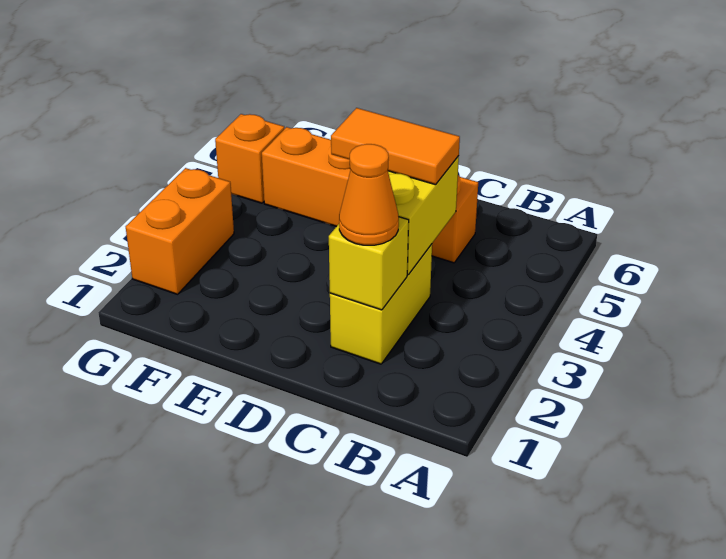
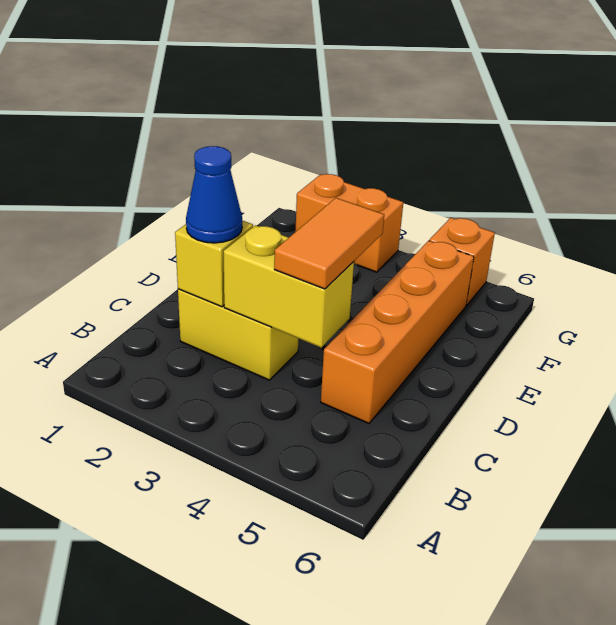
orange cone C2 level 3 -> blue cone C2 level 3

